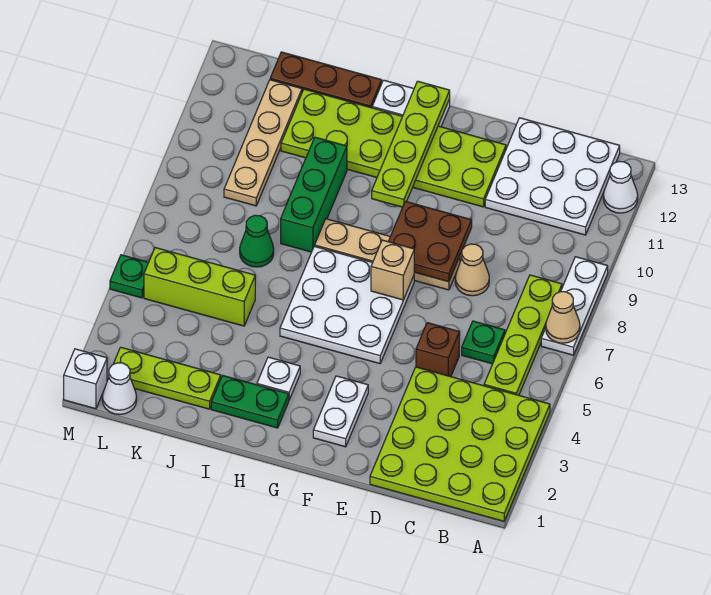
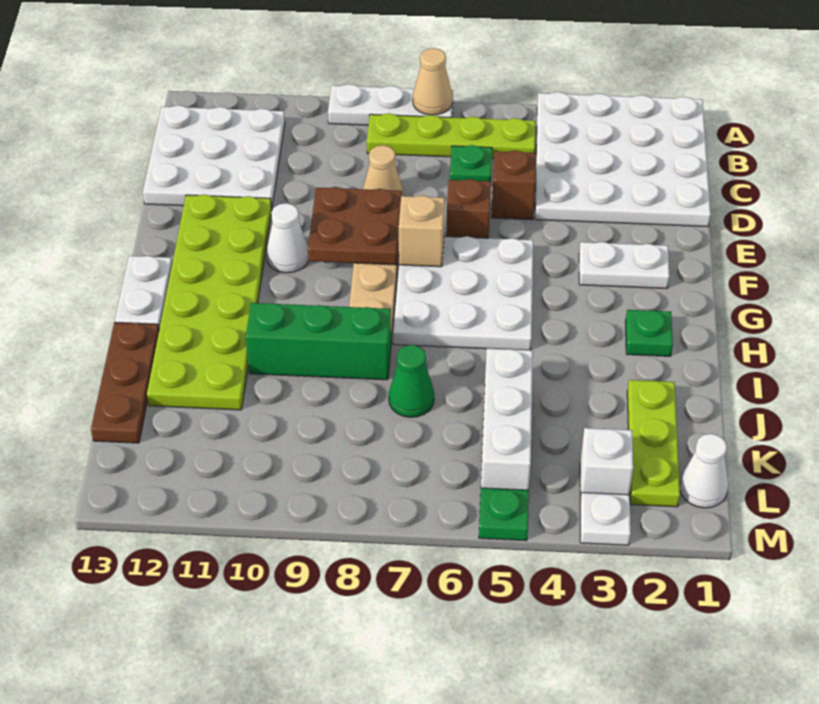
lime plate A1:D4 level 1 -> white plate A1:D4 level 1
white cone A12 level 1 -> white cone F10 level 1
none -> brown brick E6 level 1
lime plate G10:G13 level 2 -> none
green plate H2:I2 level 1 -> green plate H2 level 1
white plate H3 level 1 -> white plate M3 level 1
lime brick J5:L5 level 1 -> white brick J5:L5 level 1
tan plate K9:K12 level 1 -> none
white brick M1 level 1 -> white brick L3 level 1

